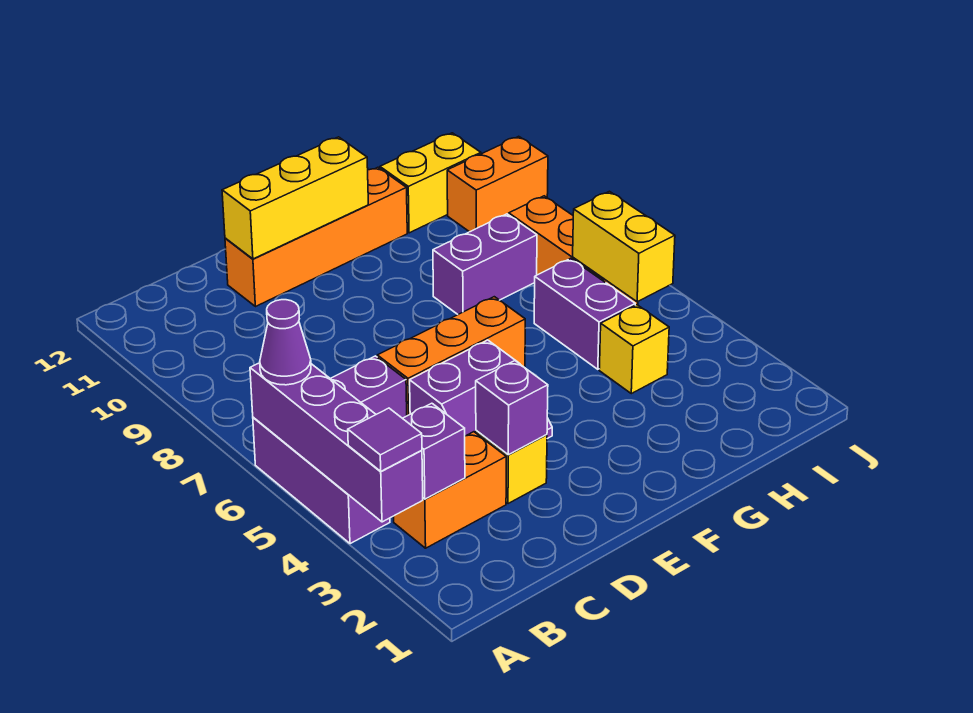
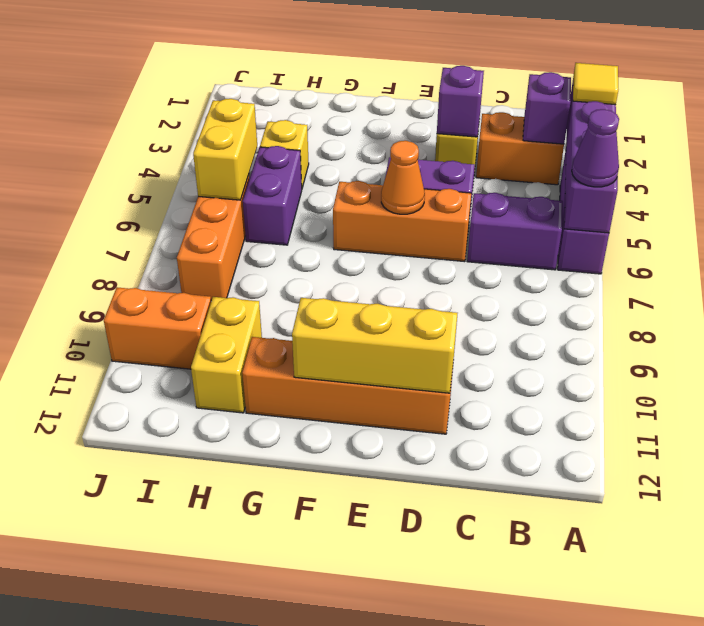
purple tile A3 level 3 -> yellow tile A3 level 3
none -> orange cone E6 level 2
purple brick G8:H8 level 1 -> none
yellow brick H11:I11 level 1 -> yellow brick H10:H11 level 1

